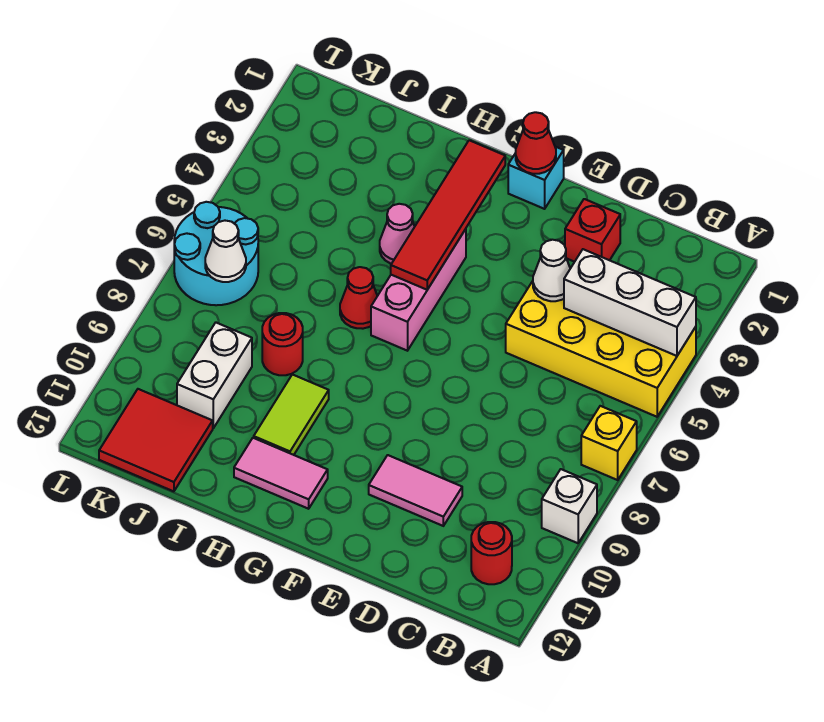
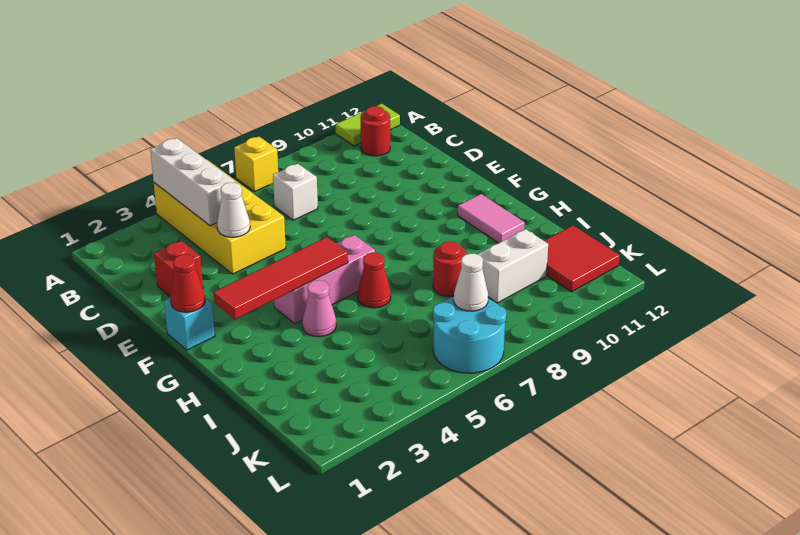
white brick A9 level 1 -> white brick C7 level 1
pink tile D10:E10 level 1 -> none
lime tile H9:H10 level 1 -> lime tile A11:A12 level 1

